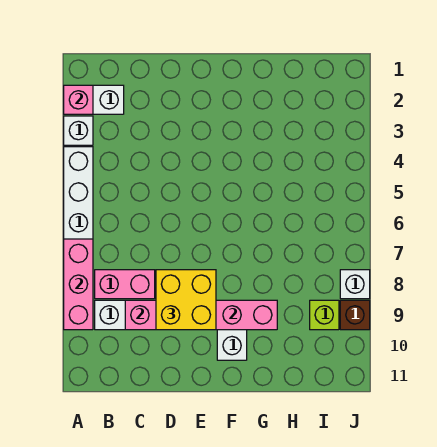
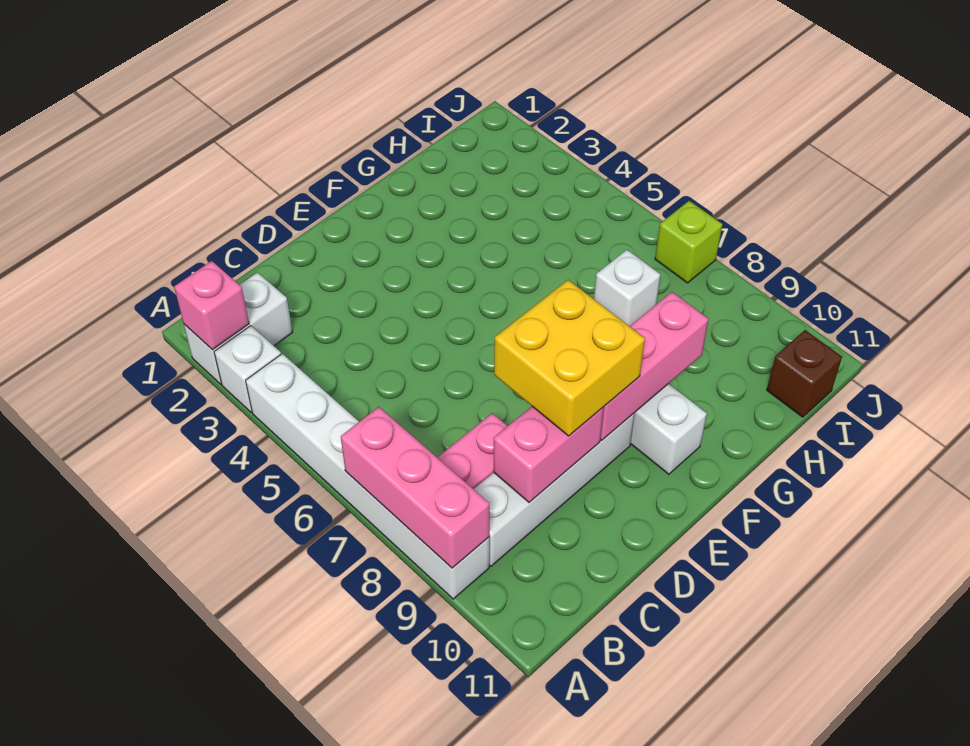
lime brick I9 level 1 -> lime brick J7 level 1
white brick J8 level 1 -> white brick H7 level 1
brown brick J9 level 1 -> brown brick I11 level 1

